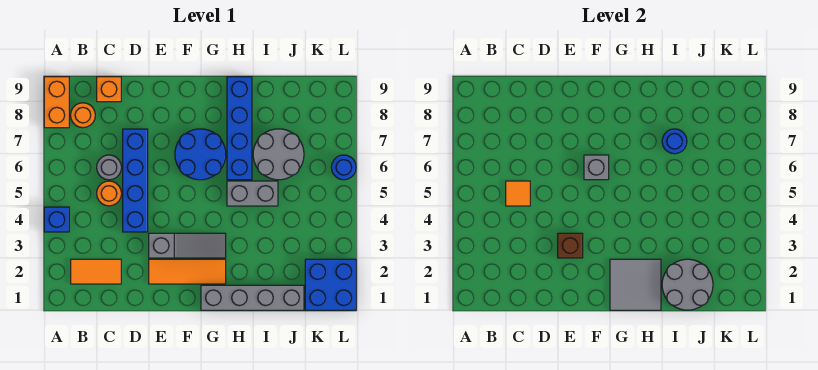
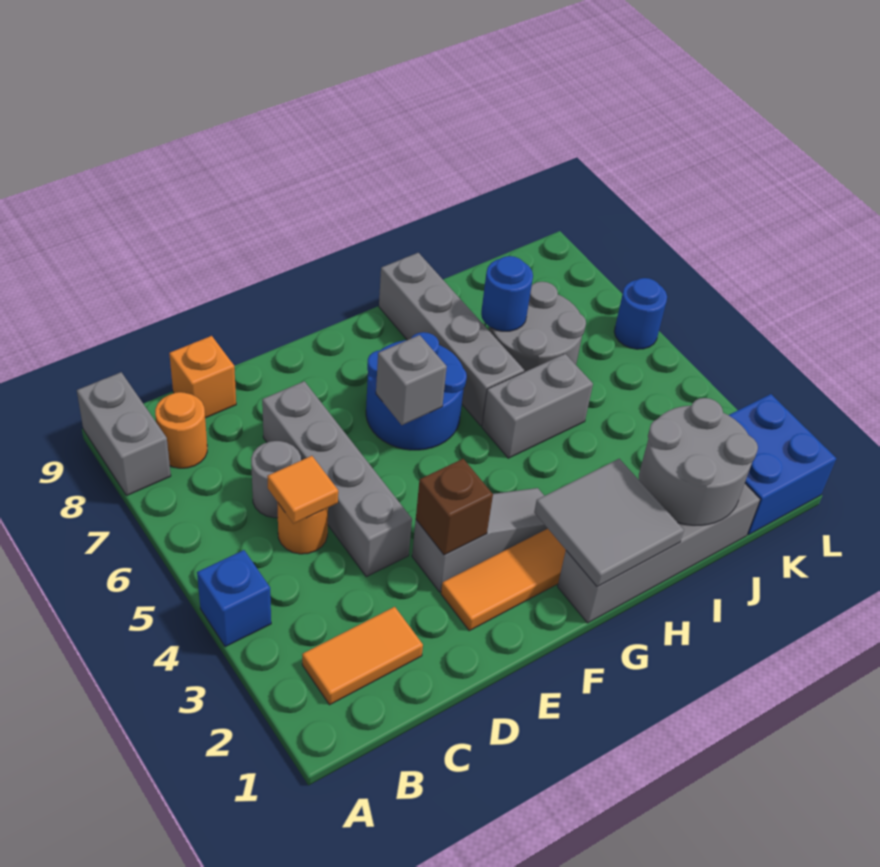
orange brick A8:A9 level 1 -> grey brick A8:A9 level 1
blue brick D4:D7 level 1 -> grey brick D4:D7 level 1
blue brick H6:H9 level 1 -> grey brick H6:H9 level 1

